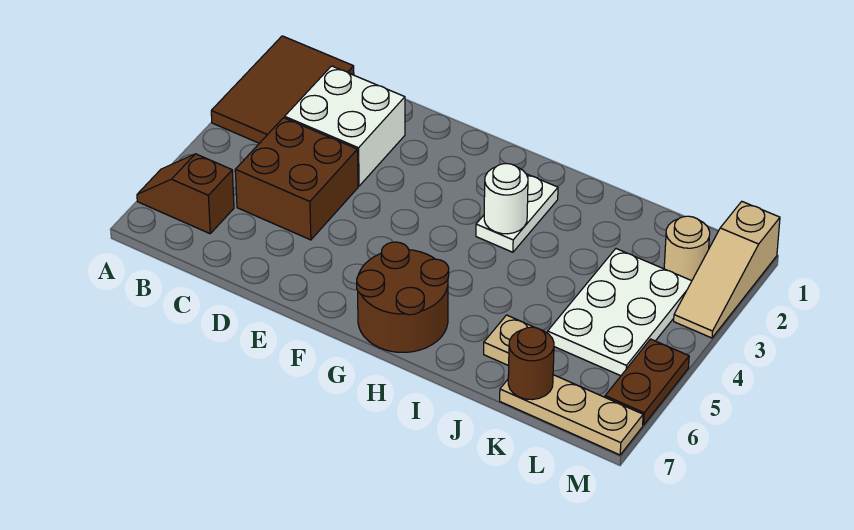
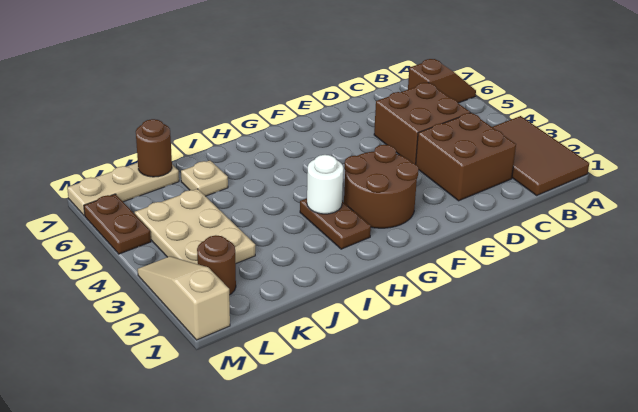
white brick C2:D3 level 1 -> brown brick C2:D3 level 1
brown round brick G6:H7 level 1 -> brown round brick F2:G3 level 1
white plate H2:H3 level 1 -> brown plate H2:H3 level 1
white plate K3:L5 level 1 -> tan plate K3:L5 level 1
tan round brick L2 level 1 -> brown round brick L2 level 1

